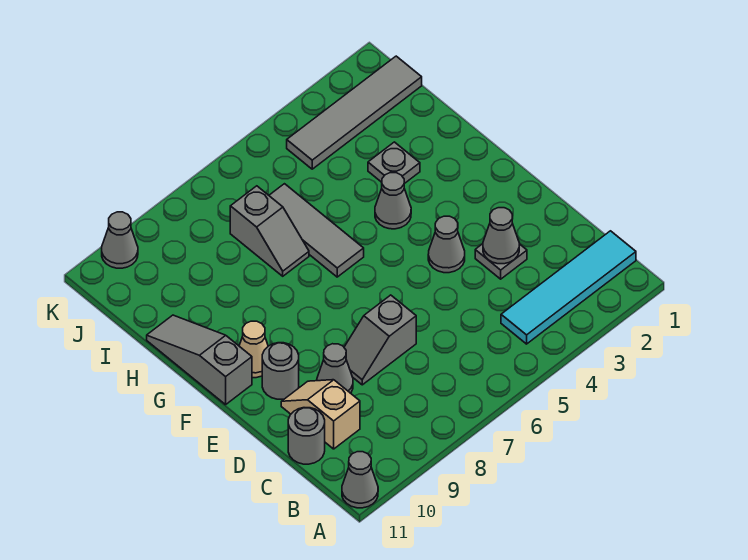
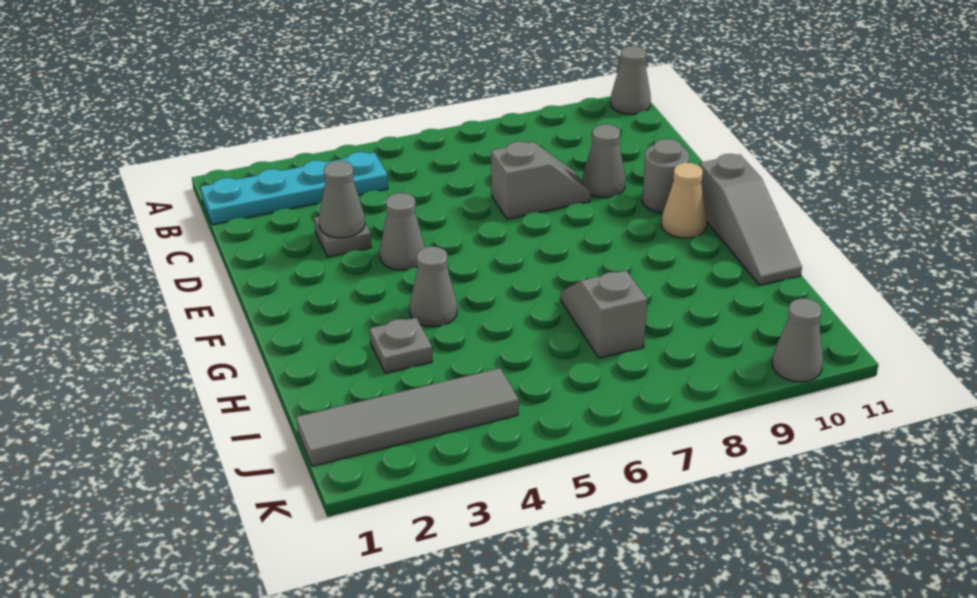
cyan tile B1:B4 level 1 -> cyan plate B1:B4 level 1
tan slope C10:D10 level 1 top C -> none
grey round brick C11 level 1 -> none
grey tile G6:I6 level 1 -> none

